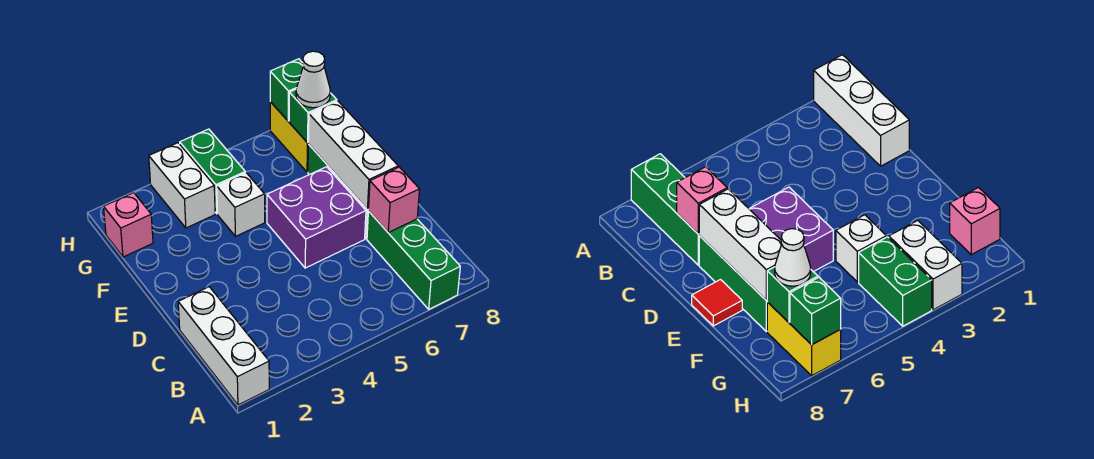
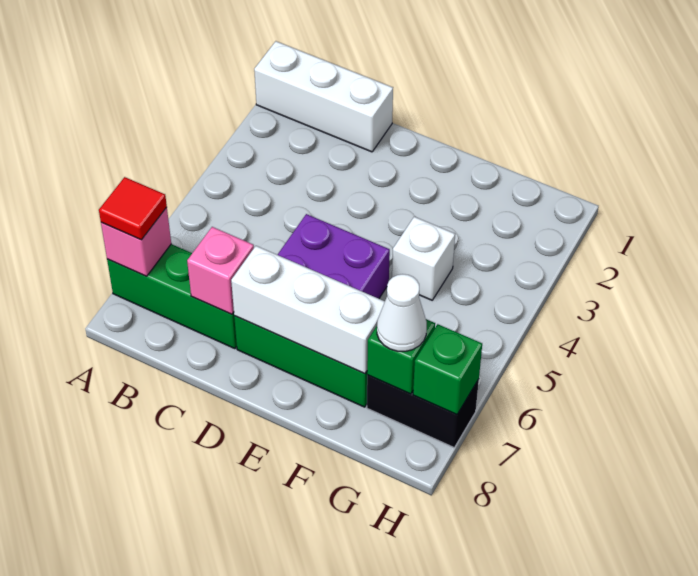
red tile E8 level 1 -> red tile A7 level 3
pink brick G1 level 1 -> pink brick A7 level 2
white brick G3:H3 level 1 -> none
green brick G4:H4 level 1 -> none
yellow brick G7:H7 level 1 -> black brick G7:H7 level 1

